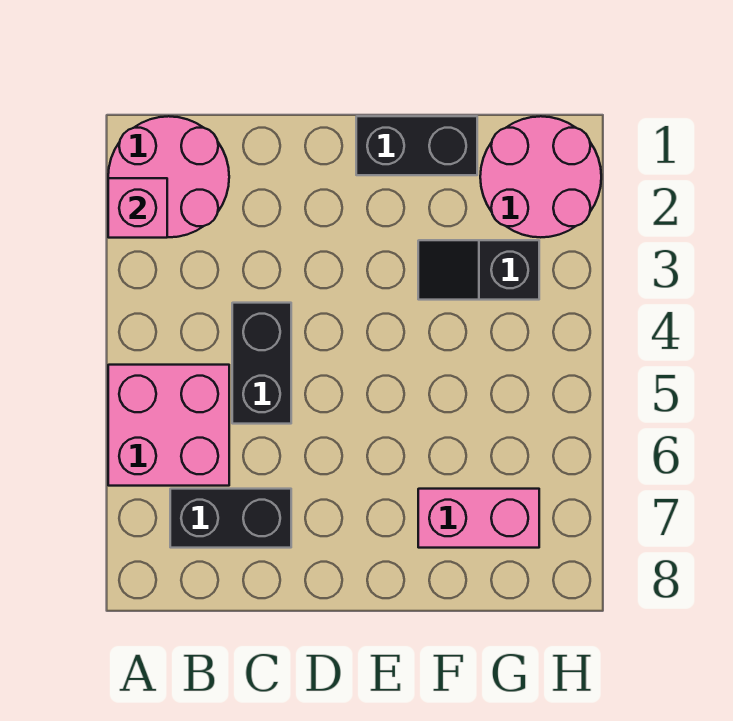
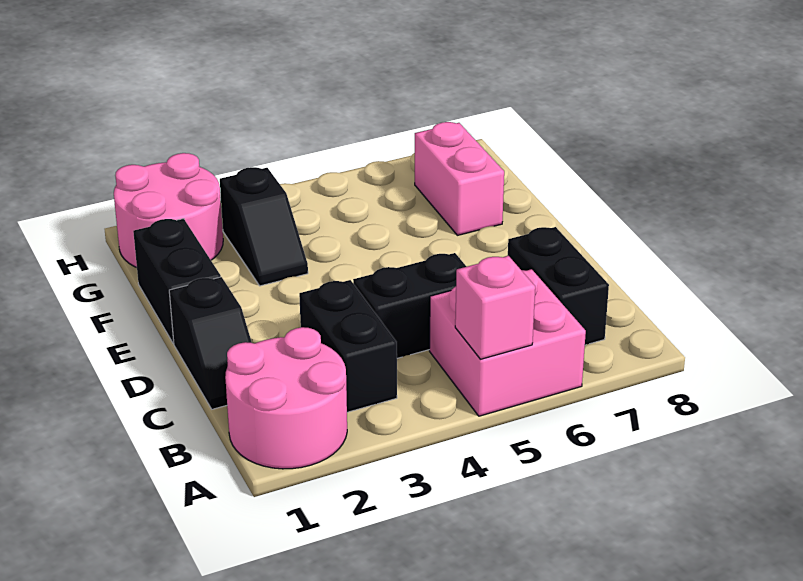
pink brick A2 level 2 -> pink brick A5 level 2
none -> black brick B3:C3 level 1
none -> black slope C1:D1 level 1 top D

